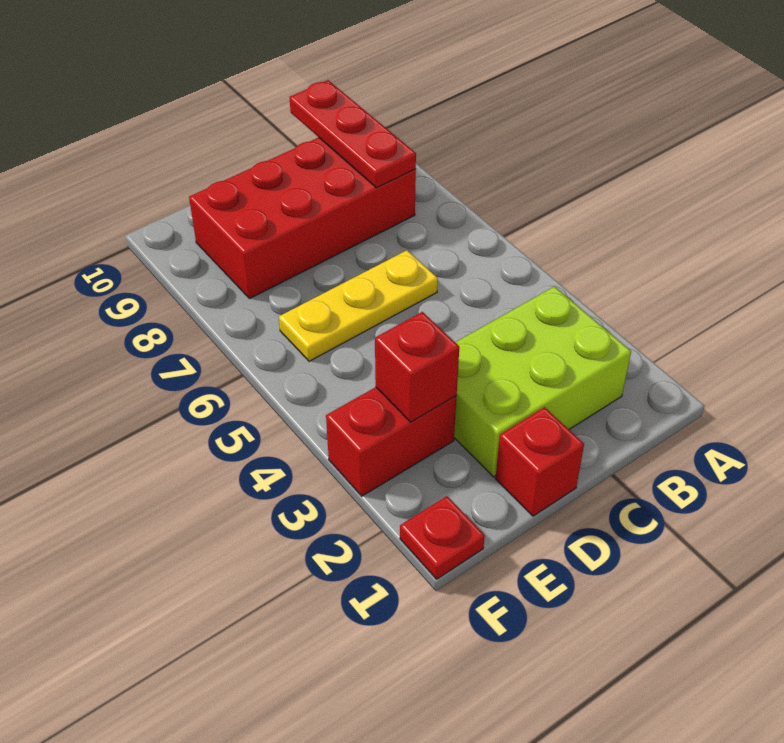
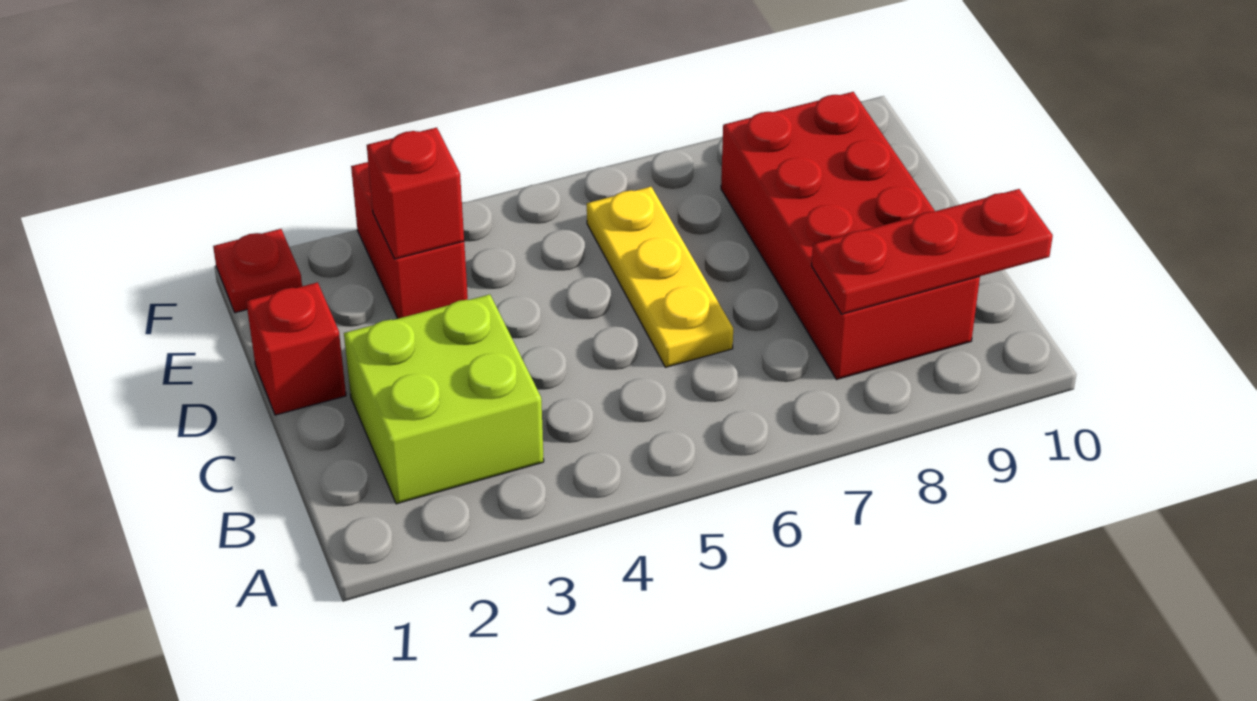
lime brick B2:D3 level 1 -> lime brick B2:C3 level 1

